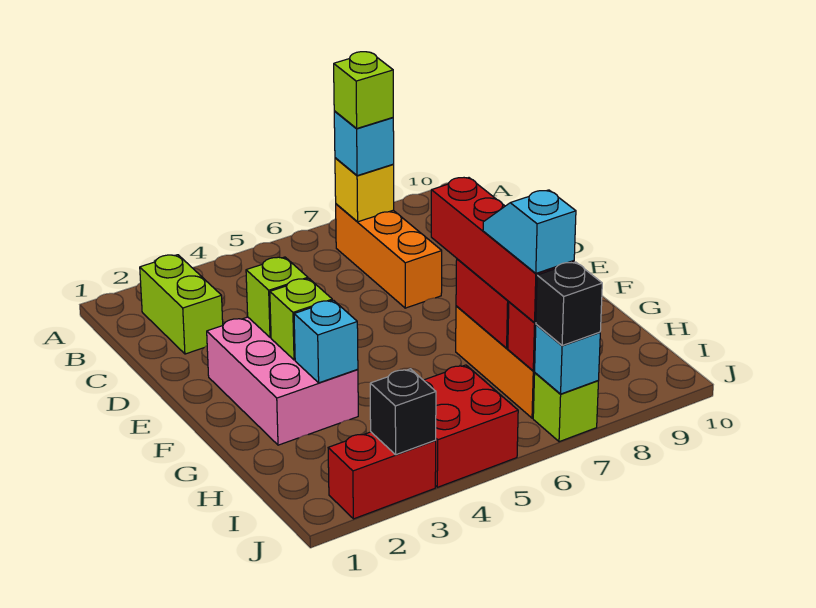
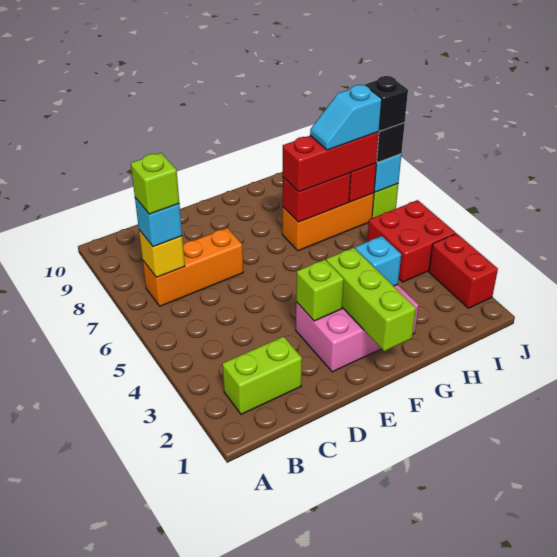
lime brick F3 level 2 -> lime brick F1:F3 level 2
red brick F7:I7 level 3 -> red brick G7:I7 level 3
black brick J3 level 2 -> black brick J7 level 4

